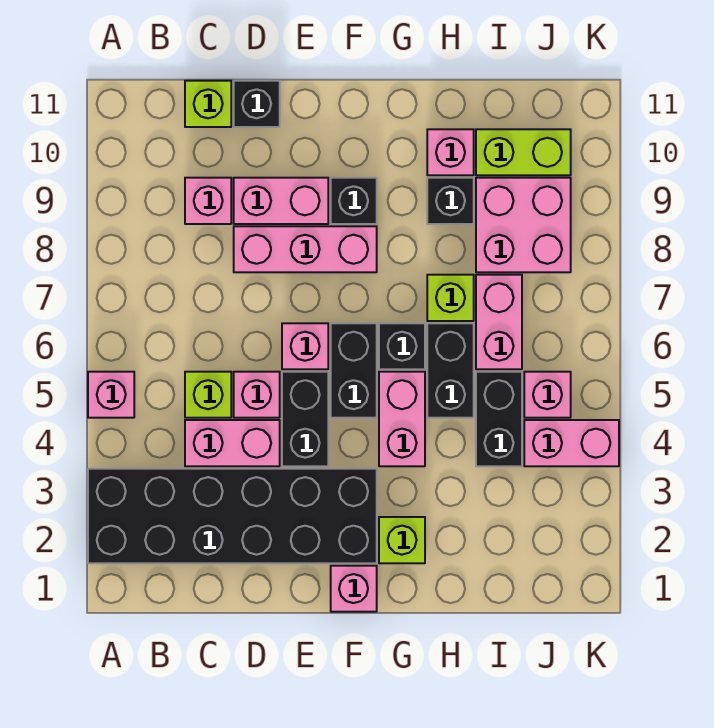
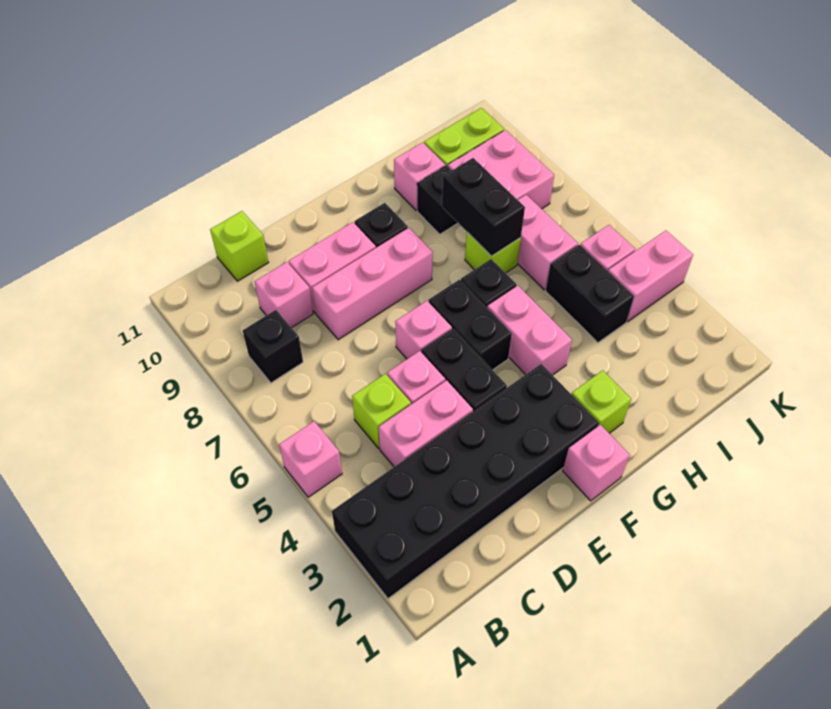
black brick D11 level 1 -> black brick B8 level 1
black brick H5:H6 level 1 -> black brick H7:H8 level 2

